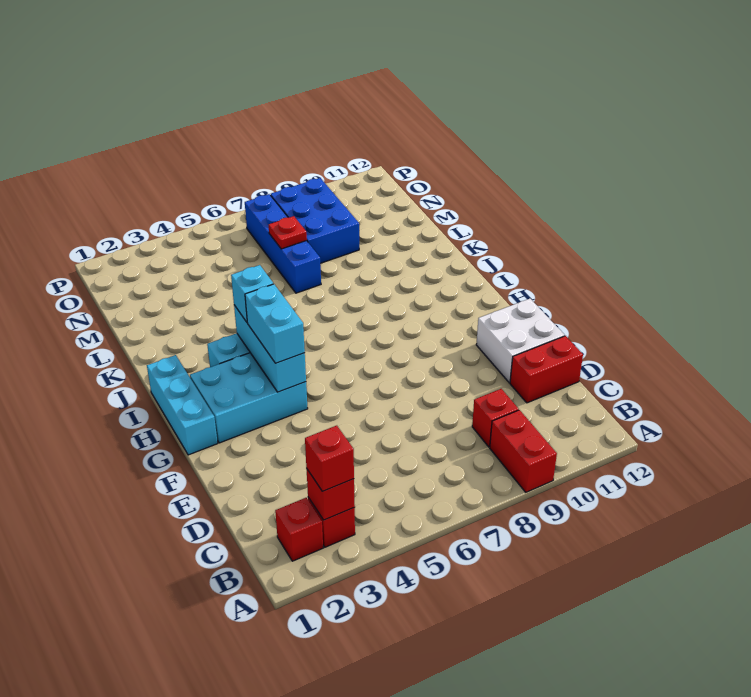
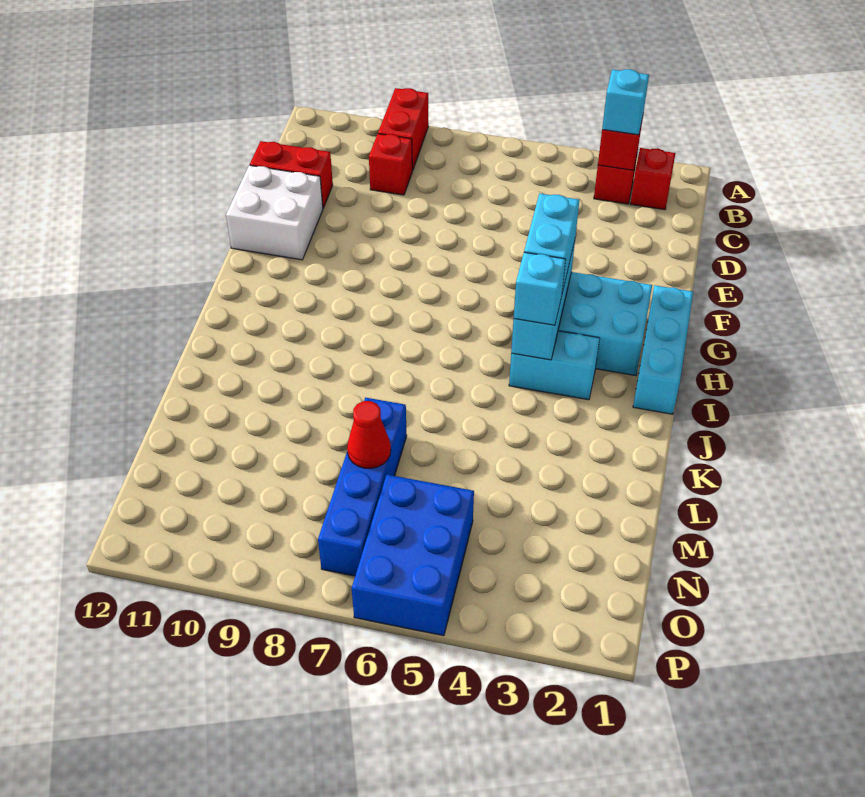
red brick B3 level 3 -> cyan brick B3 level 3
red plate M7 level 2 -> red cone M7 level 2
blue brick M8:O9 level 1 -> blue brick N5:P6 level 1

